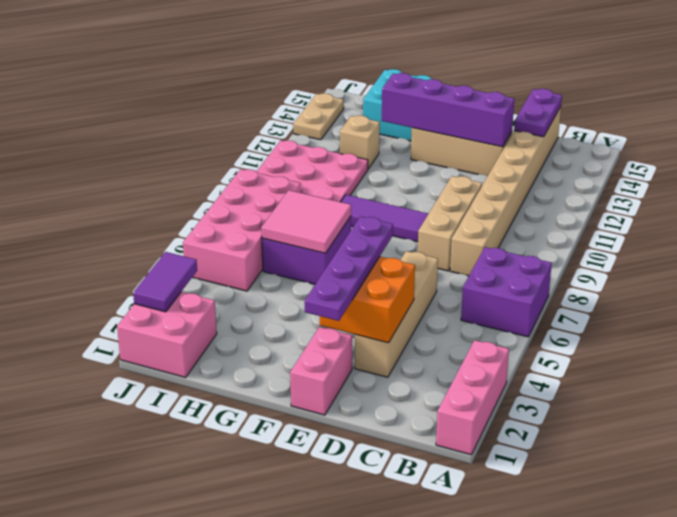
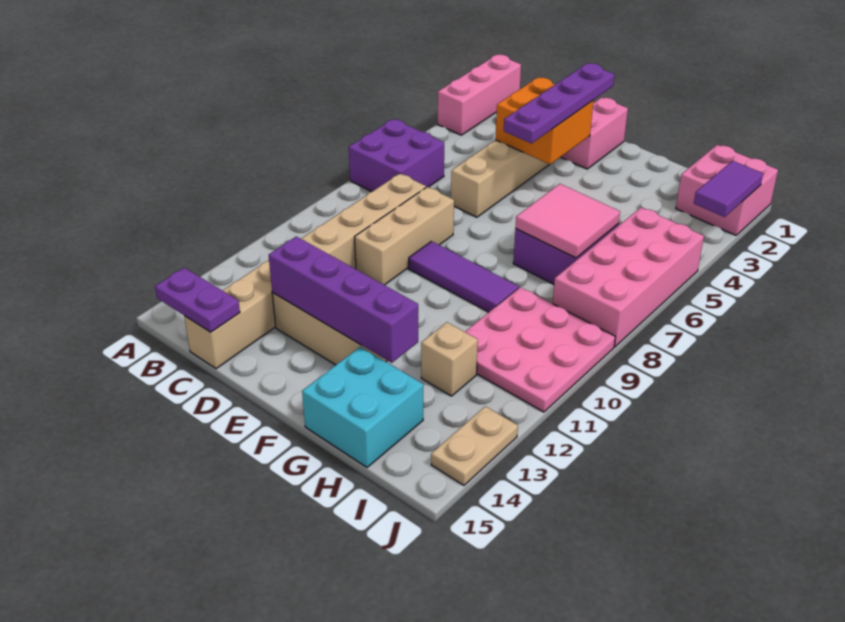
purple plate C14:C15 level 2 -> purple plate B15:C15 level 2

